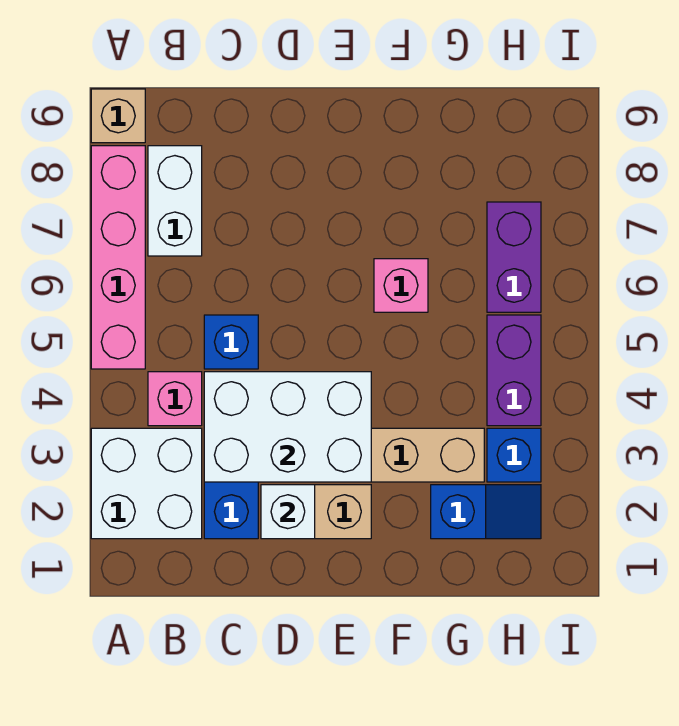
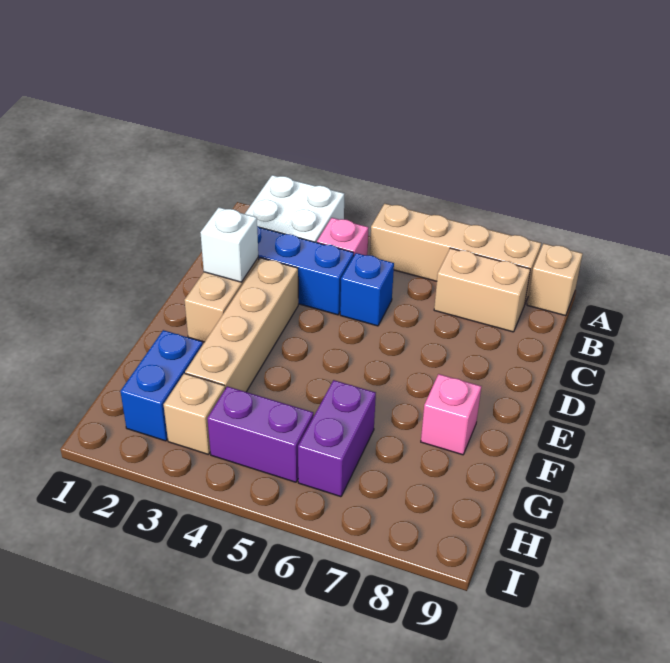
pink brick A5:A8 level 1 -> tan brick A5:A8 level 1
white brick B7:B8 level 1 -> tan brick B7:B8 level 1
white brick C3:E4 level 2 -> none
pink brick F6 level 1 -> pink brick F8 level 1
blue slope G2:H2 level 1 top G -> blue brick G2:H2 level 1
blue brick H3 level 1 -> tan brick H3 level 1
purple brick H6:H7 level 1 -> purple brick G6:H6 level 1

